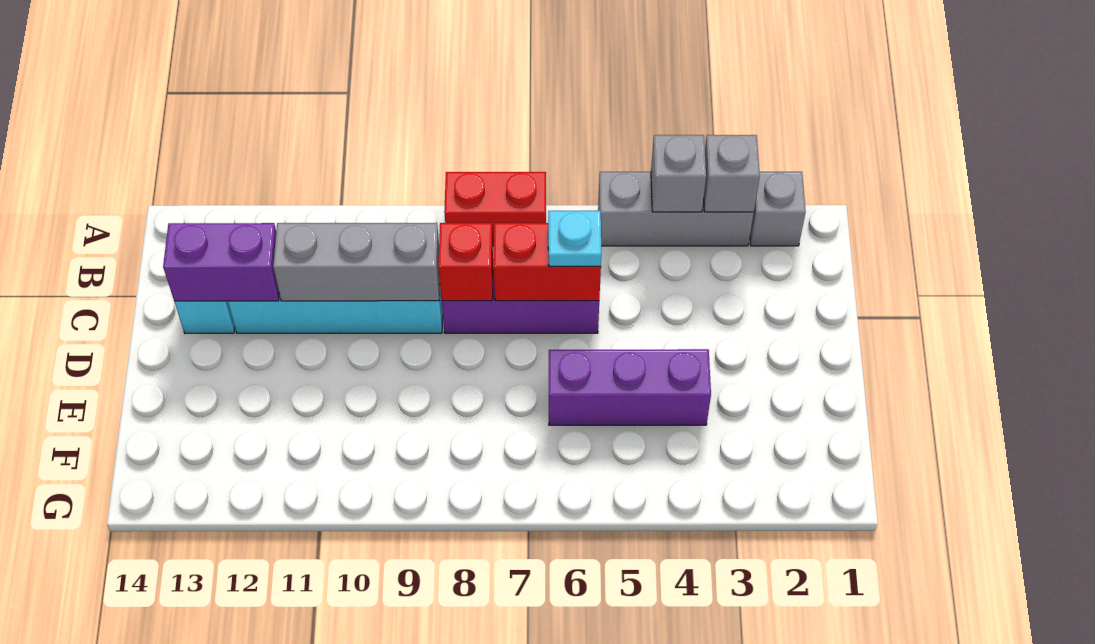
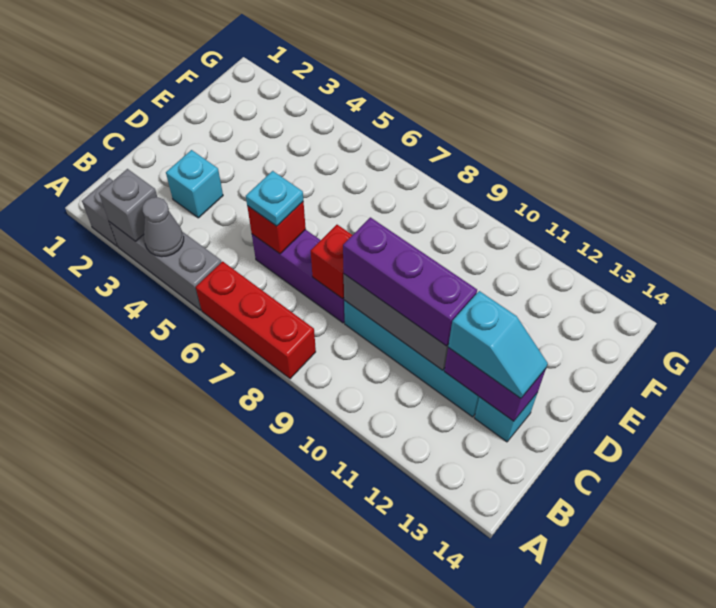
grey brick A4 level 2 -> grey cone A4 level 2
red brick A7:A8 level 1 -> red brick A6:A8 level 1
none -> cyan brick C3 level 1
red brick C6:C7 level 2 -> red brick C6 level 2
none -> cyan slope C12:C13 level 3 top 12
purple brick E4:E6 level 1 -> purple brick C9:C11 level 3

